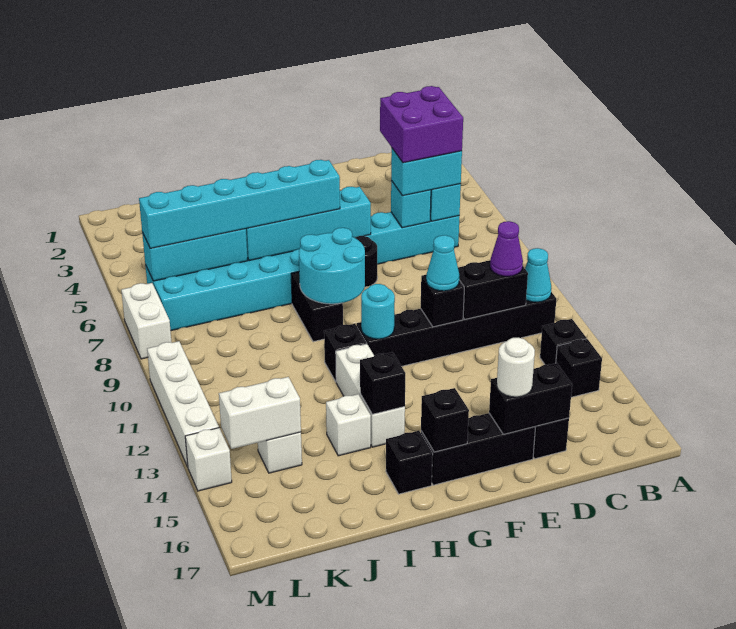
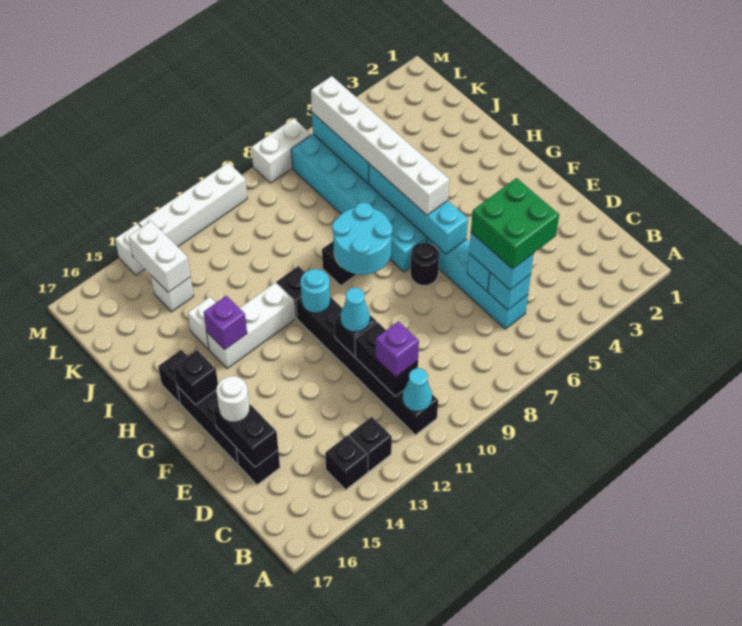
purple brick C5:D6 level 4 -> green brick C5:D6 level 4
purple cone C11 level 3 -> purple brick C11 level 3
cyan brick G6:L6 level 3 -> white brick G6:L6 level 3
black brick H14 level 2 -> purple brick H14 level 2

